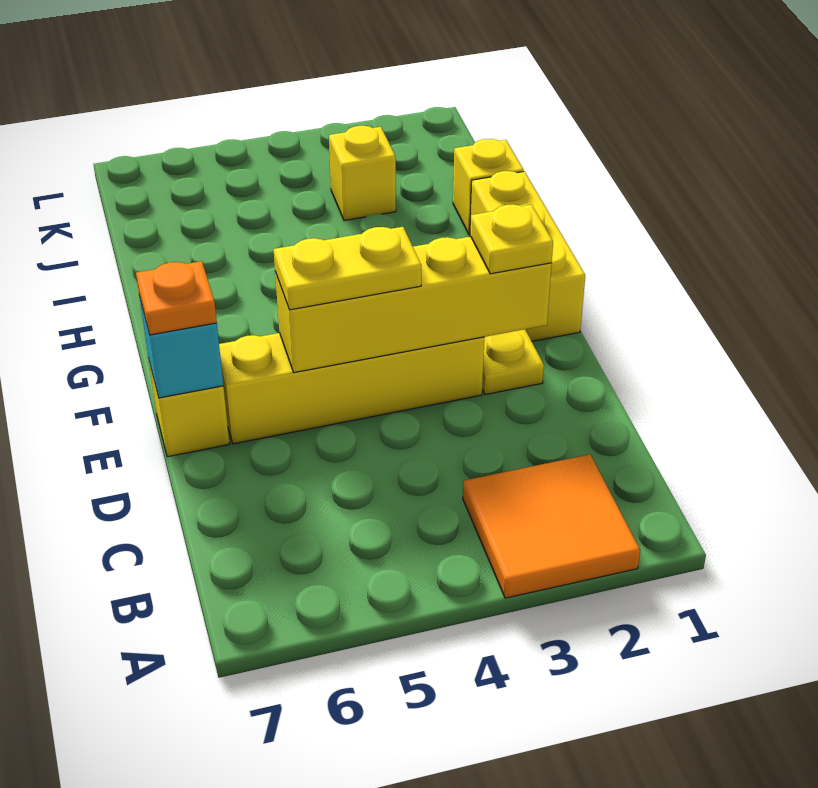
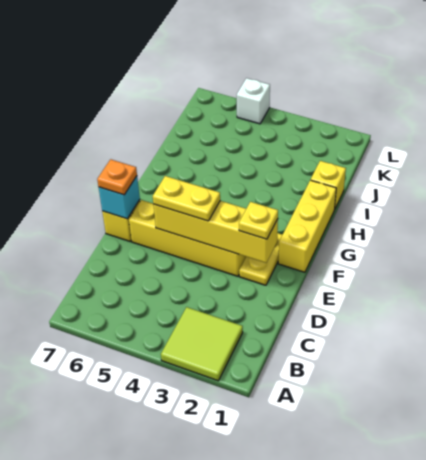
orange tile A2:B3 level 1 -> lime tile A2:B3 level 1
yellow brick J3 level 1 -> none
none -> white brick L5 level 1

